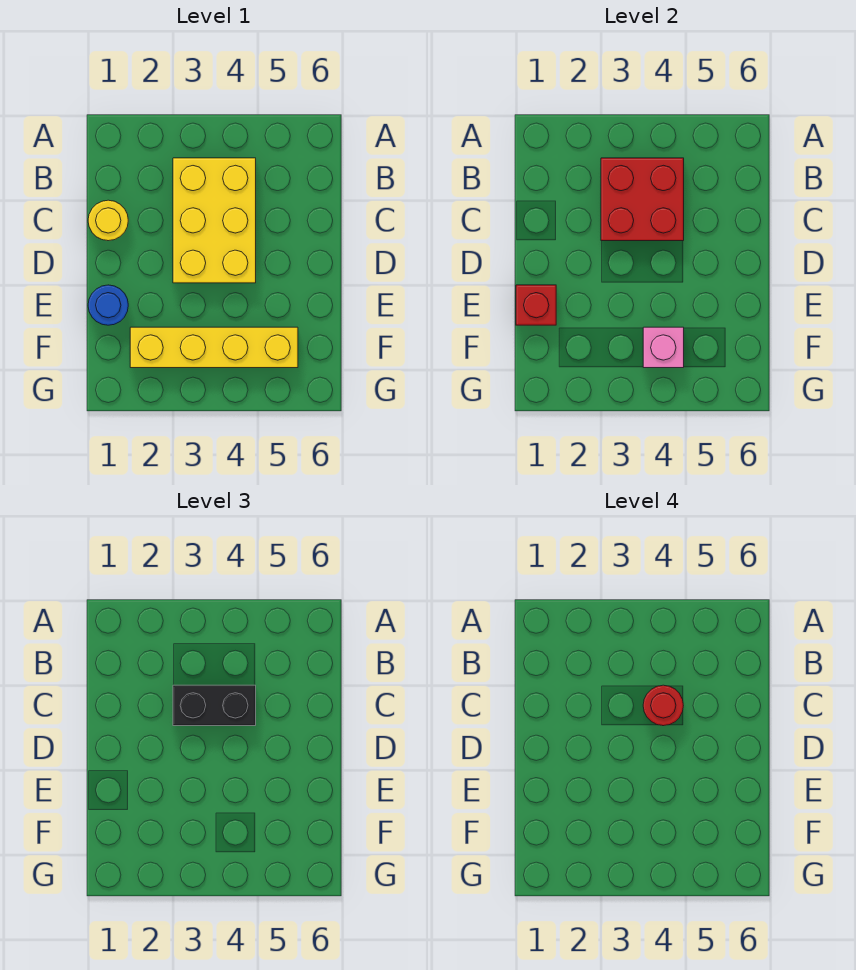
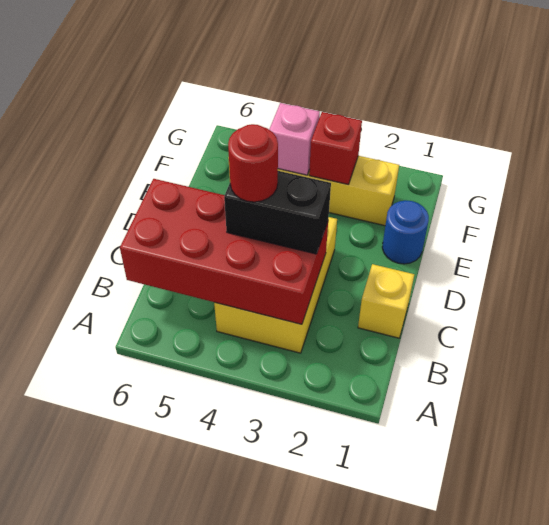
red brick B3:C4 level 2 -> red brick B3:C6 level 2
yellow round brick C1 level 1 -> yellow brick C1 level 1
red brick E1 level 2 -> red brick F3 level 2

